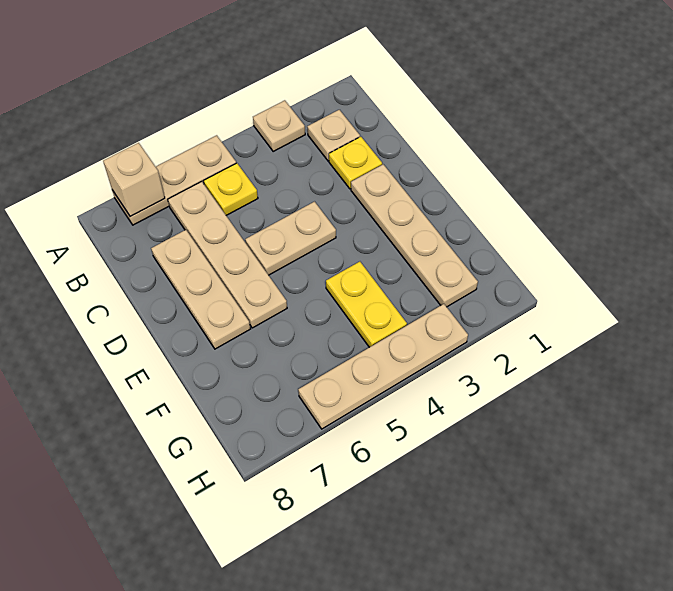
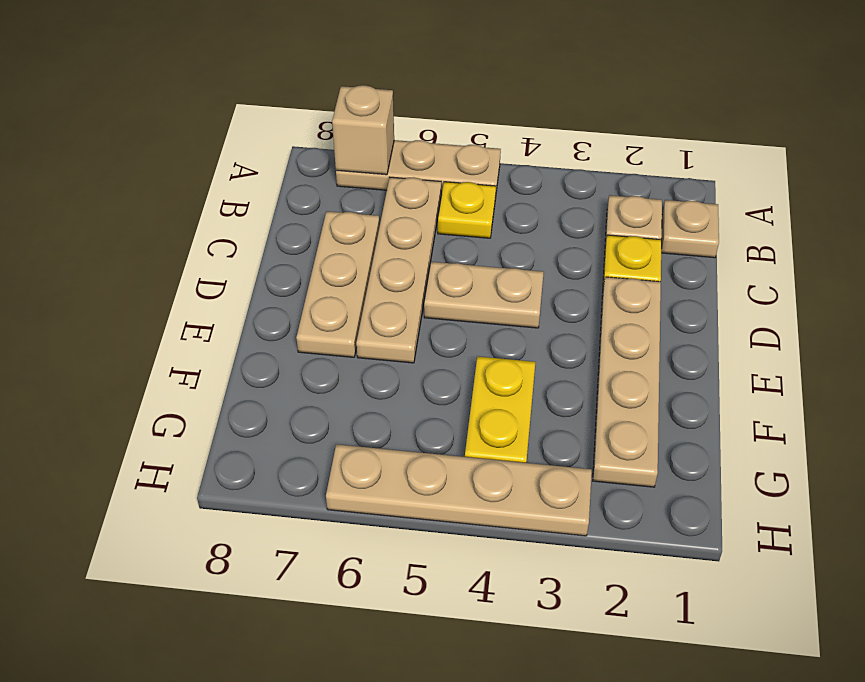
tan plate A3 level 1 -> tan plate B1 level 1

